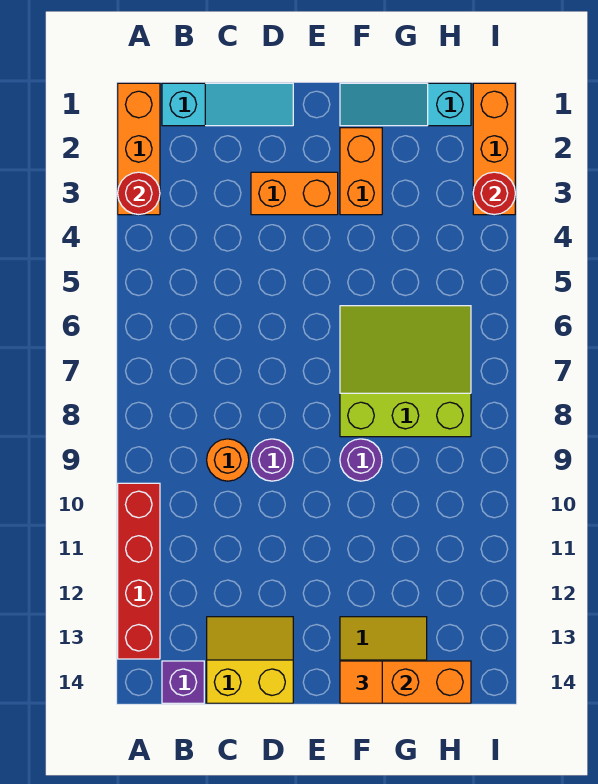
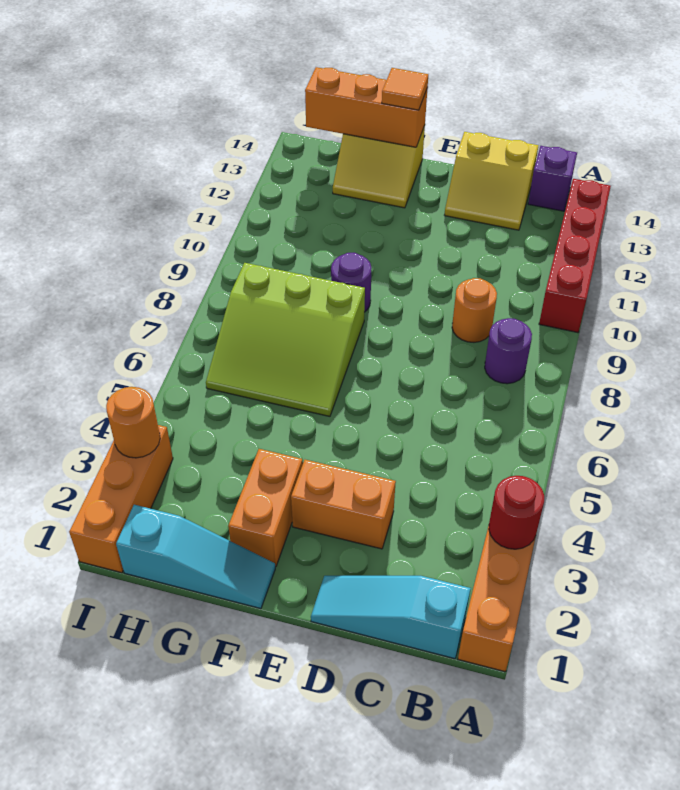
purple round brick D9 level 1 -> purple round brick B8 level 1
red round brick I3 level 2 -> orange round brick I3 level 2

